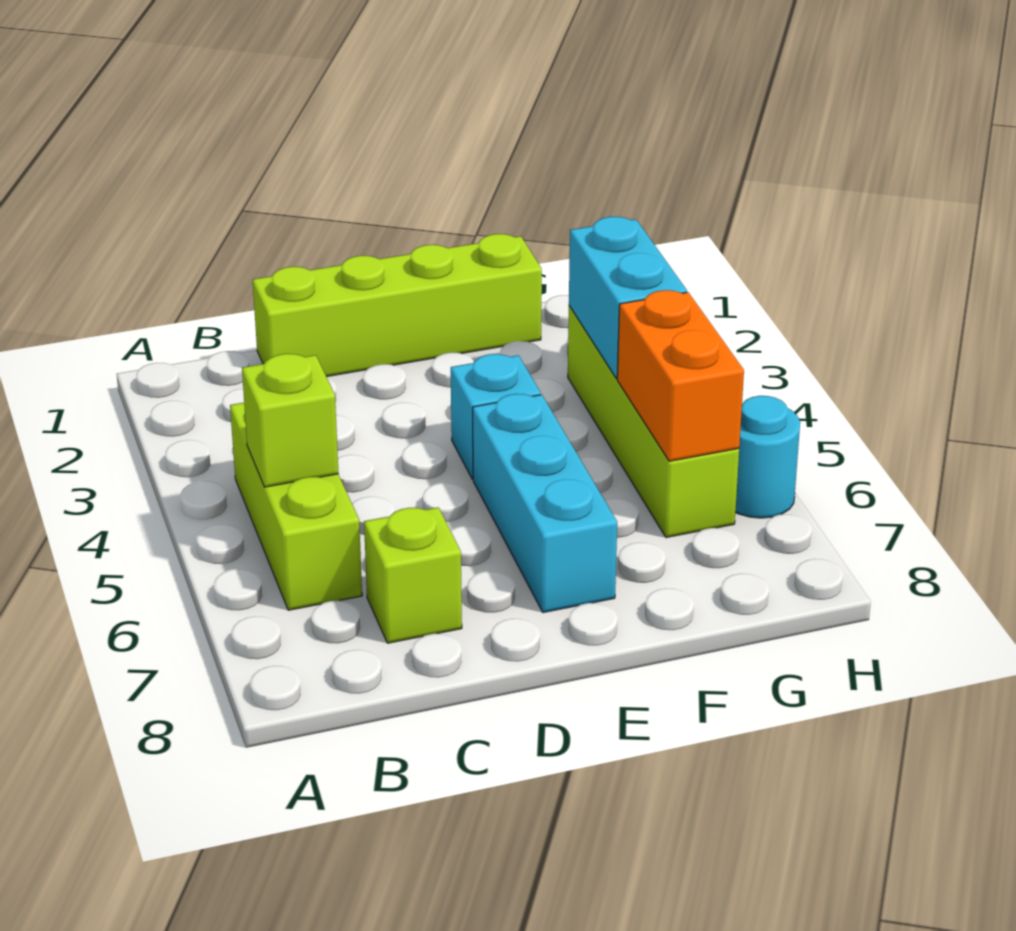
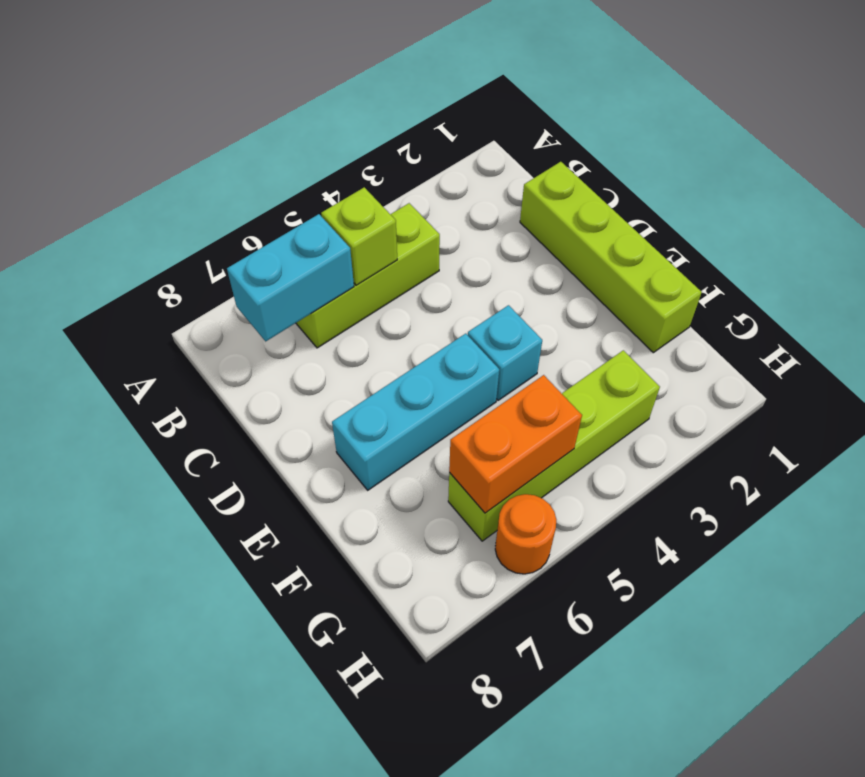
lime brick C7 level 1 -> none
cyan brick G3:G4 level 2 -> cyan brick B6:B7 level 2
cyan round brick H6 level 1 -> orange round brick H6 level 1

